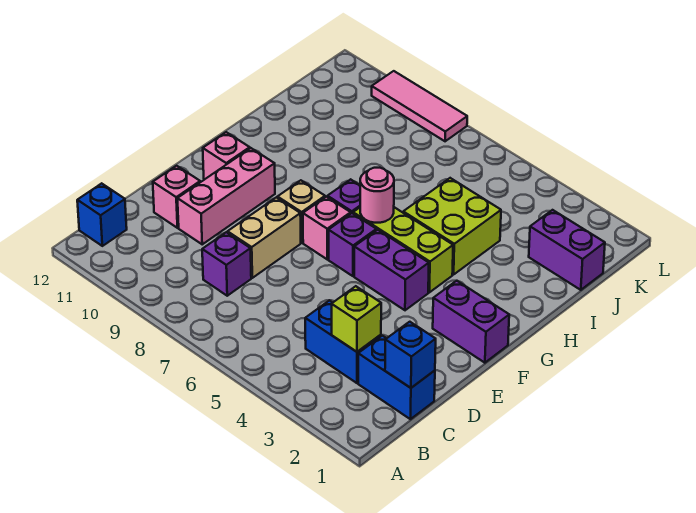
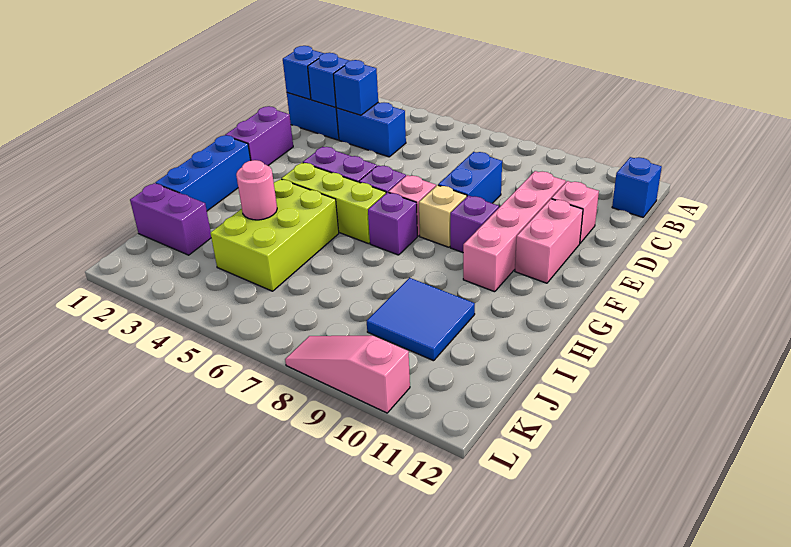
none -> blue brick C2 level 2
lime brick C3 level 2 -> blue brick C3 level 2
purple brick C8 level 1 -> purple brick F9 level 1
tan brick D8:E8 level 1 -> blue brick D8:E8 level 1
pink brick D10:F10 level 1 -> pink brick D10:G10 level 1
purple brick F1:F2 level 1 -> purple brick E1:F1 level 1
pink brick F11 level 1 -> pink brick E11:F11 level 1
none -> blue brick G1:I1 level 1
pink round brick G6 level 2 -> pink round brick I4 level 2
lime brick H4:I5 level 1 -> lime brick H4:J5 level 1
none -> blue tile I9:J10 level 1
pink tile L8:L10 level 1 -> pink slope L8:L10 level 1 top 10

